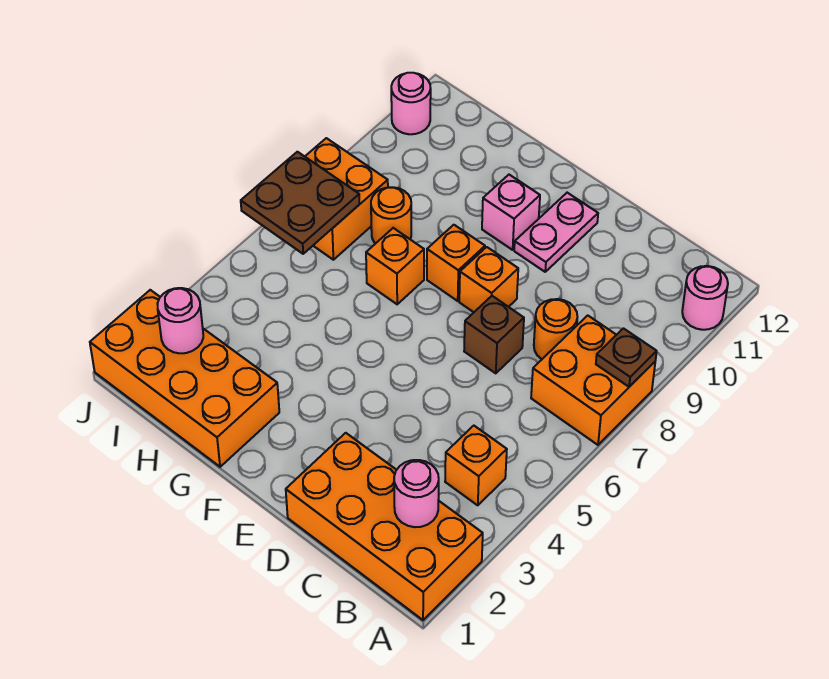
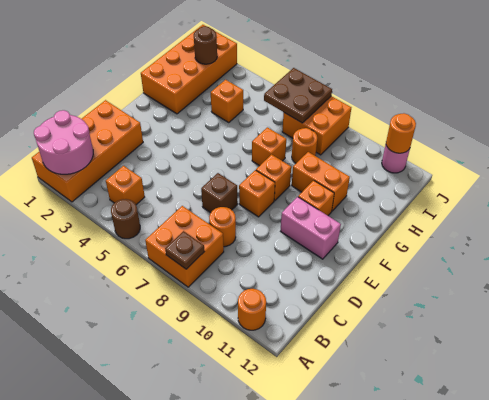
none -> brown round brick A5 level 1
pink round brick A11 level 1 -> orange round brick A11 level 1
pink round brick B2 level 2 -> pink round brick A1:B2 level 2
pink plate E10:E11 level 1 -> pink brick E10:E11 level 1
pink brick F10 level 1 -> orange brick F10 level 1
none -> orange brick G9:G10 level 1
none -> orange brick H4 level 1
pink round brick I2 level 2 -> brown round brick I2 level 2
none -> orange round brick J11 level 2

